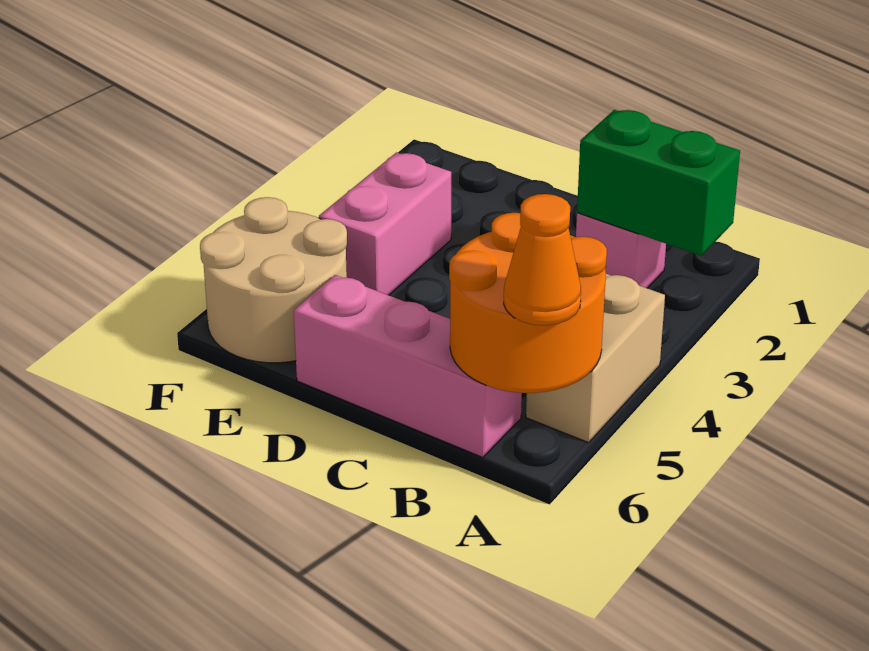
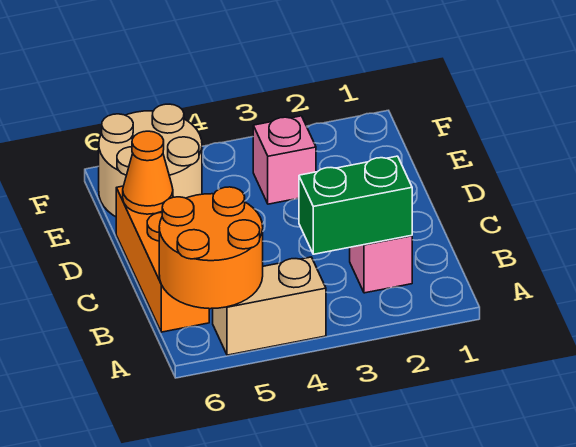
green brick A2:B2 level 2 -> green brick B2:B3 level 2
orange cone A6 level 3 -> orange cone D6 level 2
pink brick B6:D6 level 1 -> orange brick B6:D6 level 1
pink brick E3:E4 level 1 -> pink brick E3 level 1

